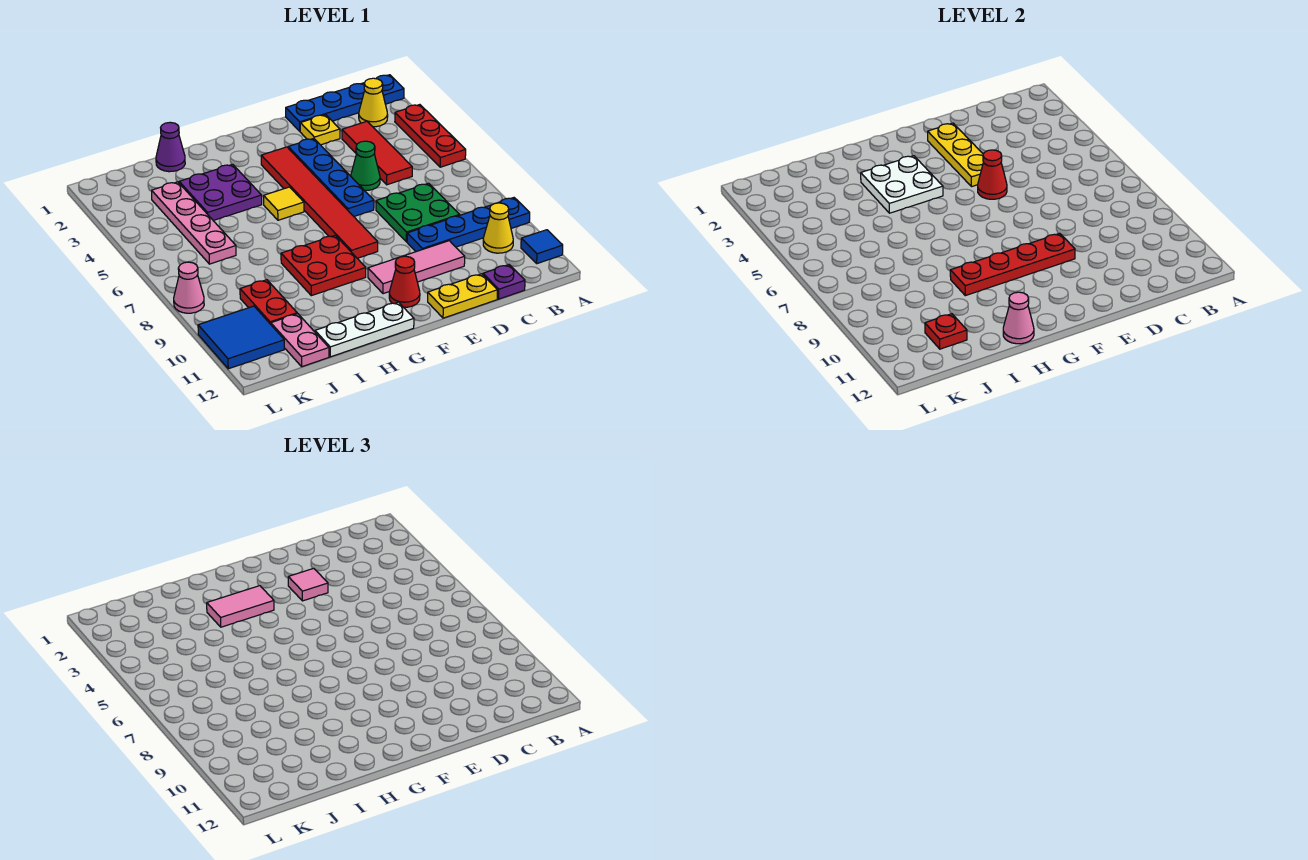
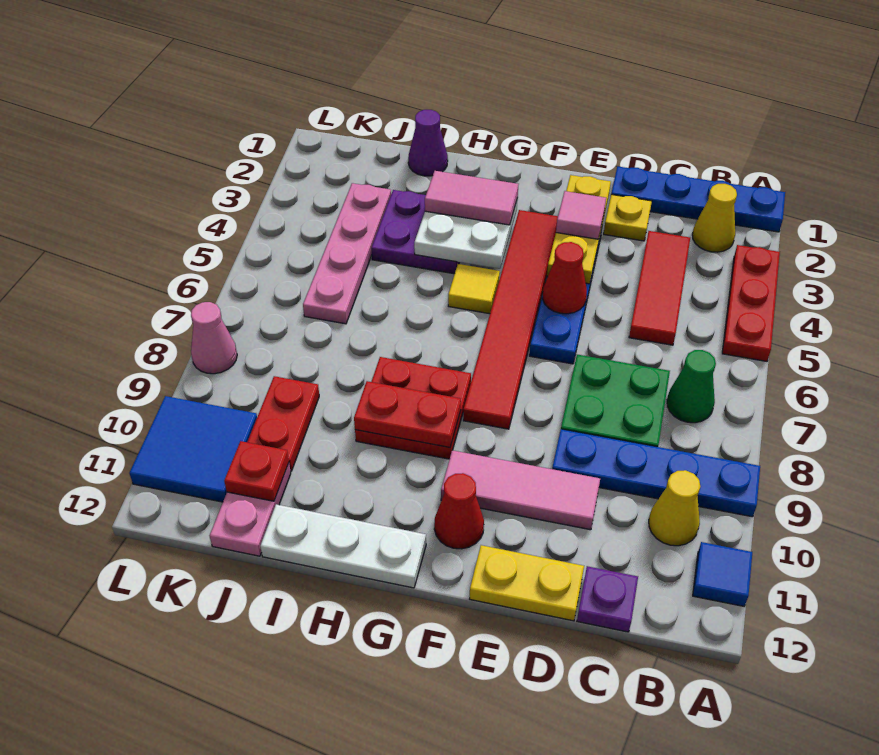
green cone D5 level 1 -> green cone B7 level 1
red plate E9:H9 level 2 -> red plate G9:H9 level 2
pink cone H12 level 2 -> none

